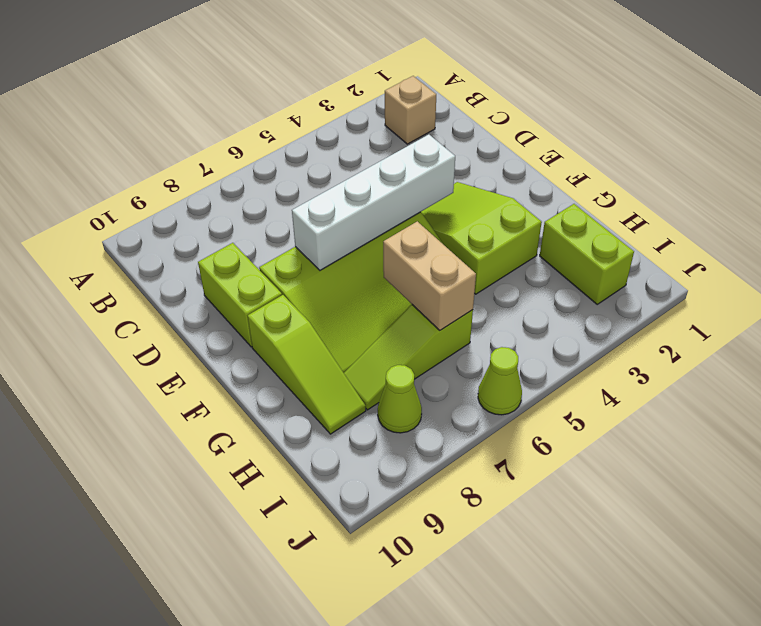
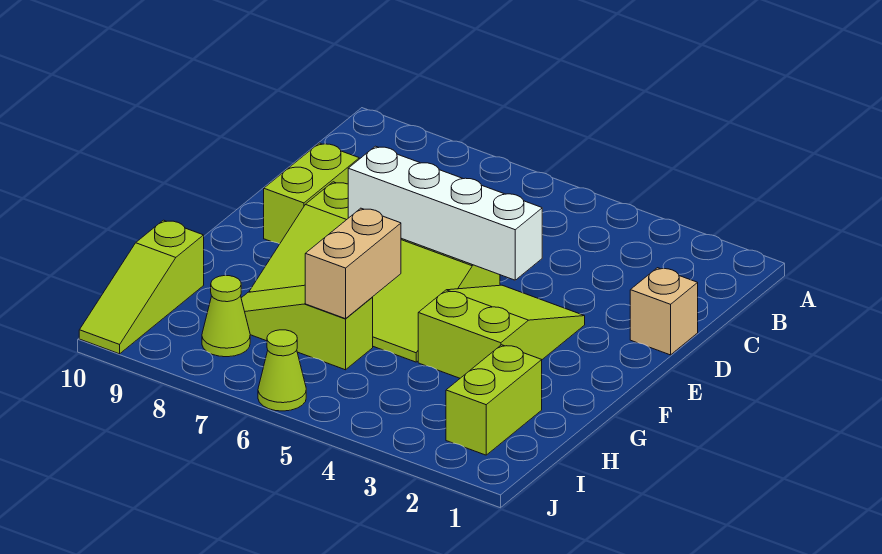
tan brick B2 level 1 -> tan brick D1 level 1
lime slope F9:H9 level 1 top F -> lime slope H10:J10 level 1 top H

